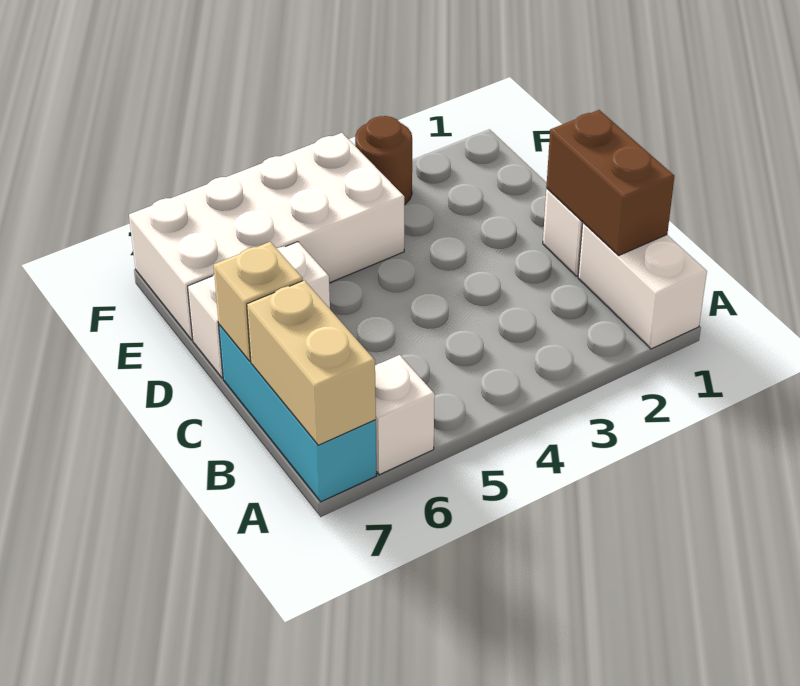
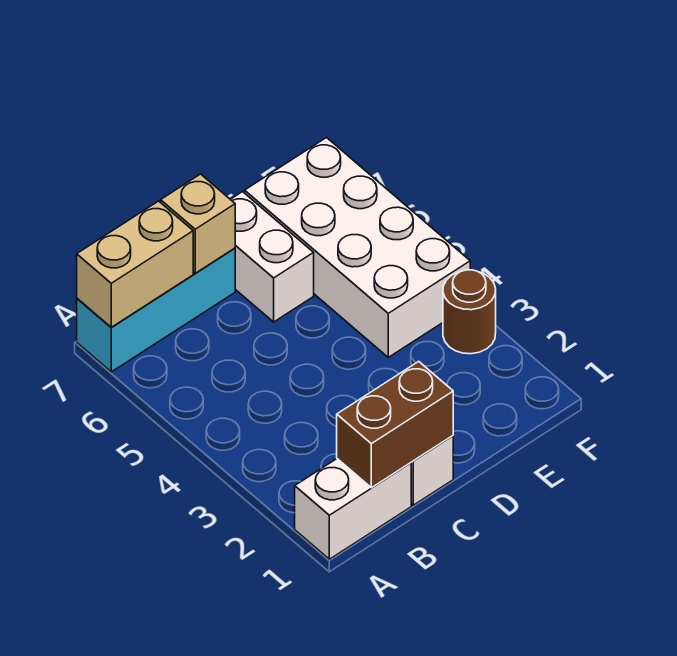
white brick A6 level 1 -> none

